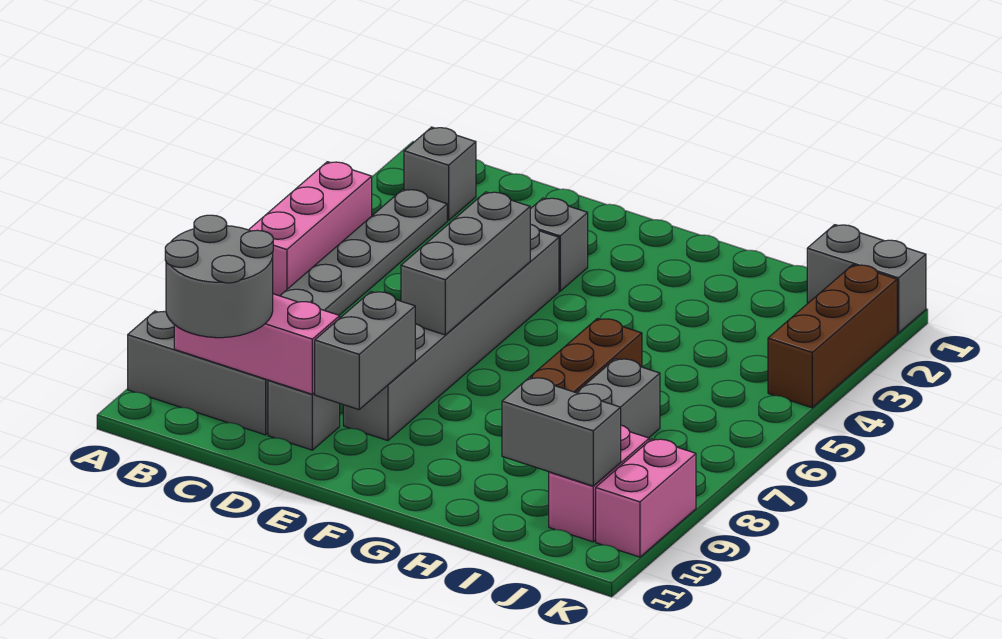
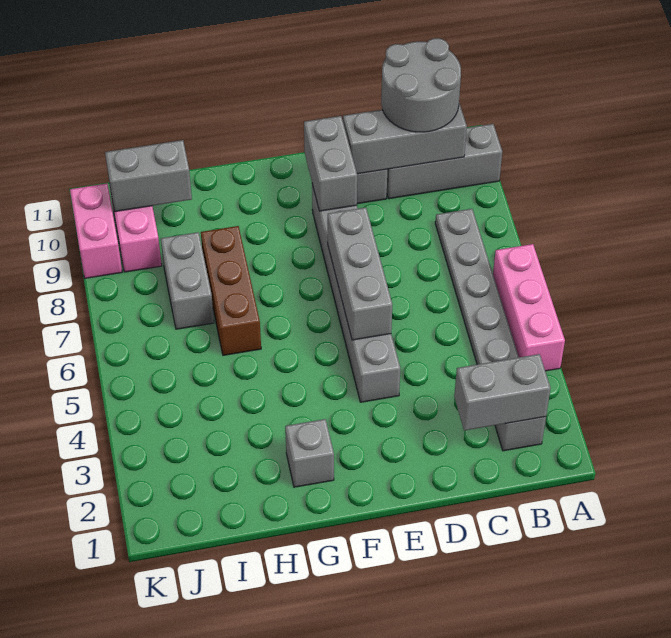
pink brick B10:D10 level 2 -> grey brick B10:D10 level 2
grey brick E3 level 1 -> grey brick G2 level 1
grey brick J1:K1 level 1 -> grey brick B2:C2 level 2
brown brick K2:K4 level 1 -> none

